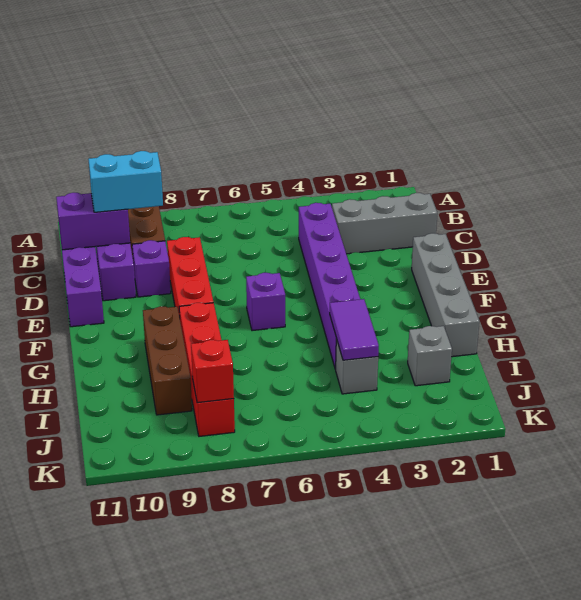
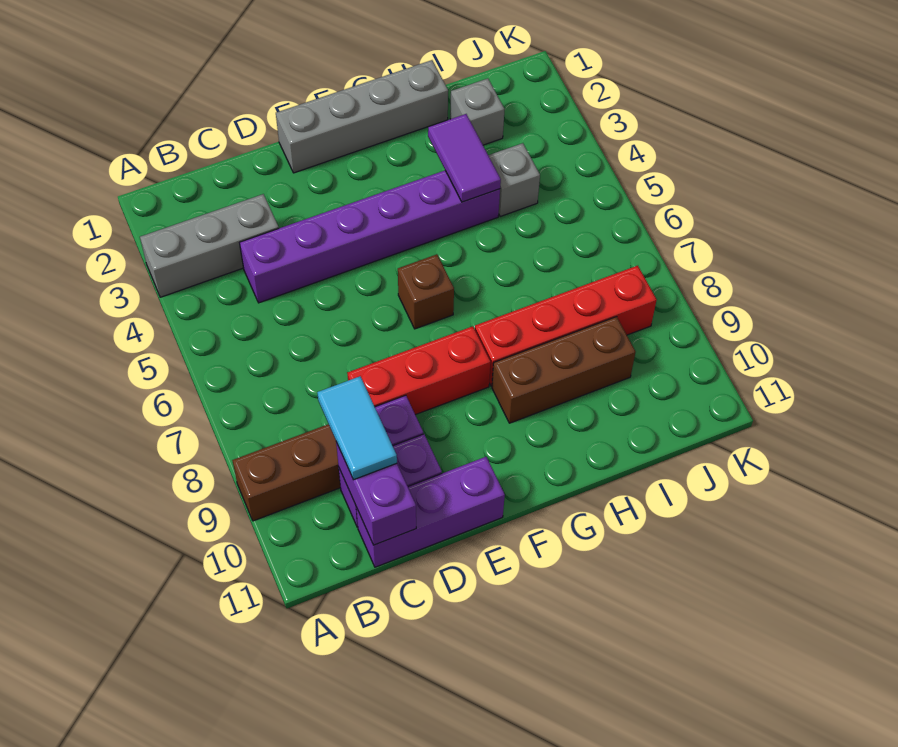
grey brick C1:C3 level 1 -> grey brick A3:C3 level 1
cyan brick C9:C10 level 3 -> cyan tile C9:C10 level 3
purple brick F6 level 1 -> brown brick F6 level 1
purple tile H4:I4 level 2 -> purple tile H3:H4 level 2
red brick J8 level 2 -> none

